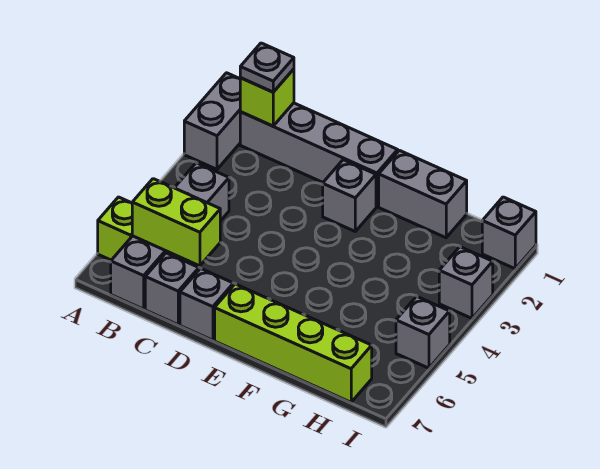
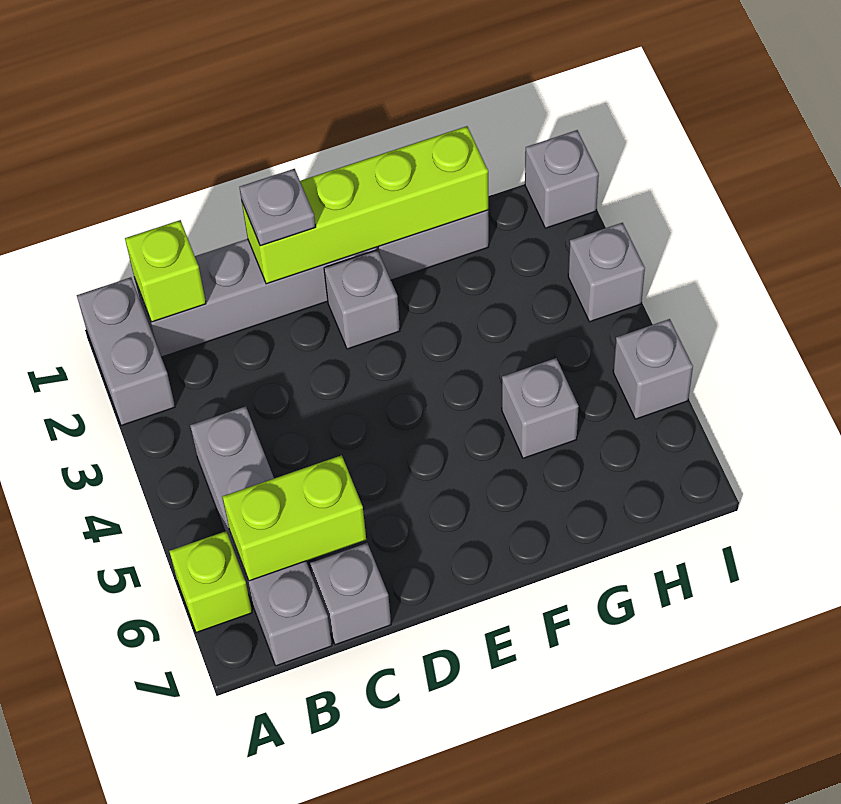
grey plate B1 level 3 -> grey plate D1 level 3
grey brick D7 level 1 -> grey brick G5 level 1
lime brick E7:H7 level 1 -> lime brick D1:G1 level 2

